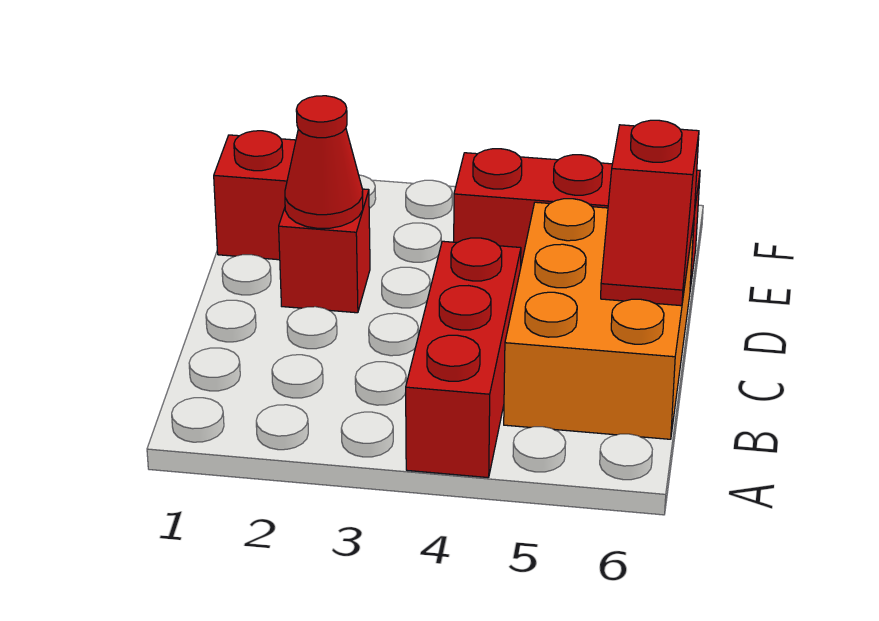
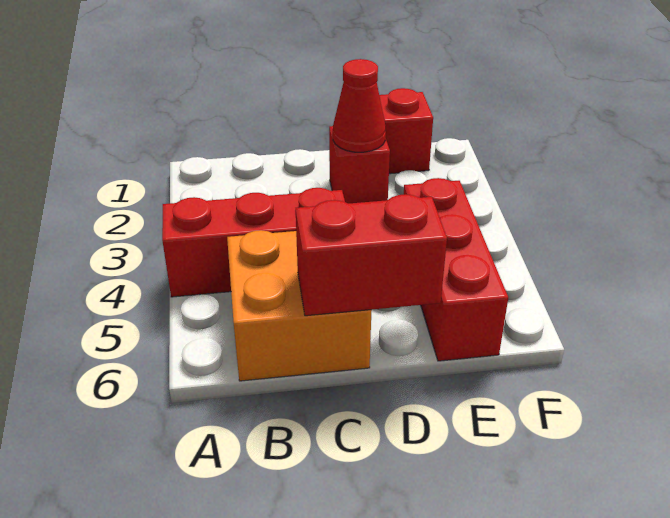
orange brick B5:D6 level 1 -> orange brick B5:C6 level 1
red slope C6:D6 level 2 top D -> red brick C6:D6 level 2

